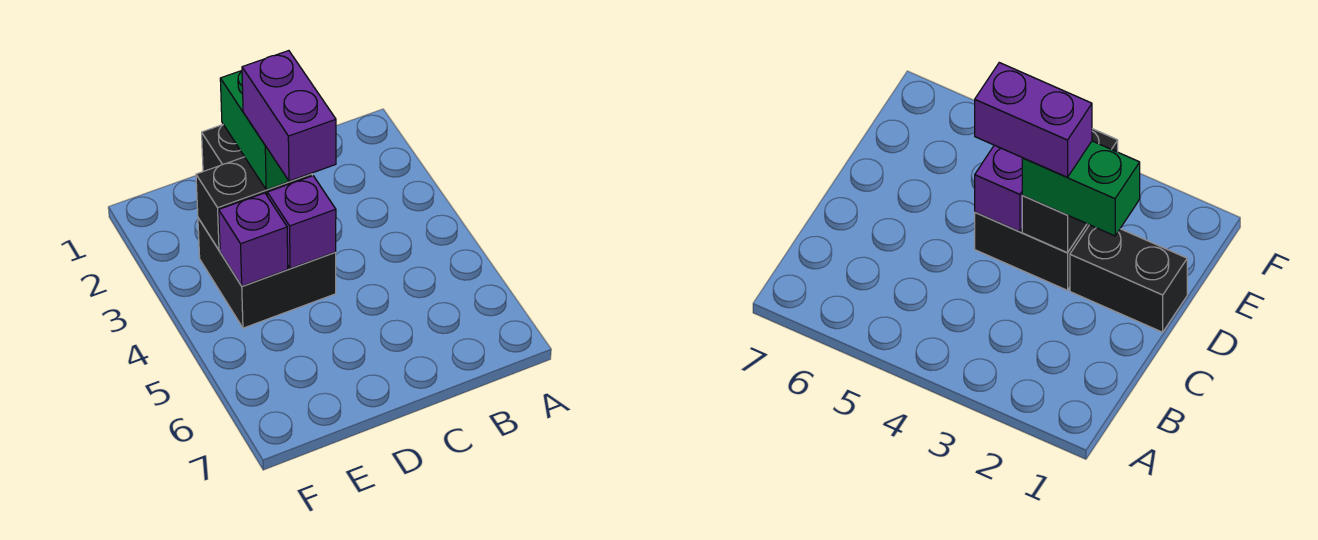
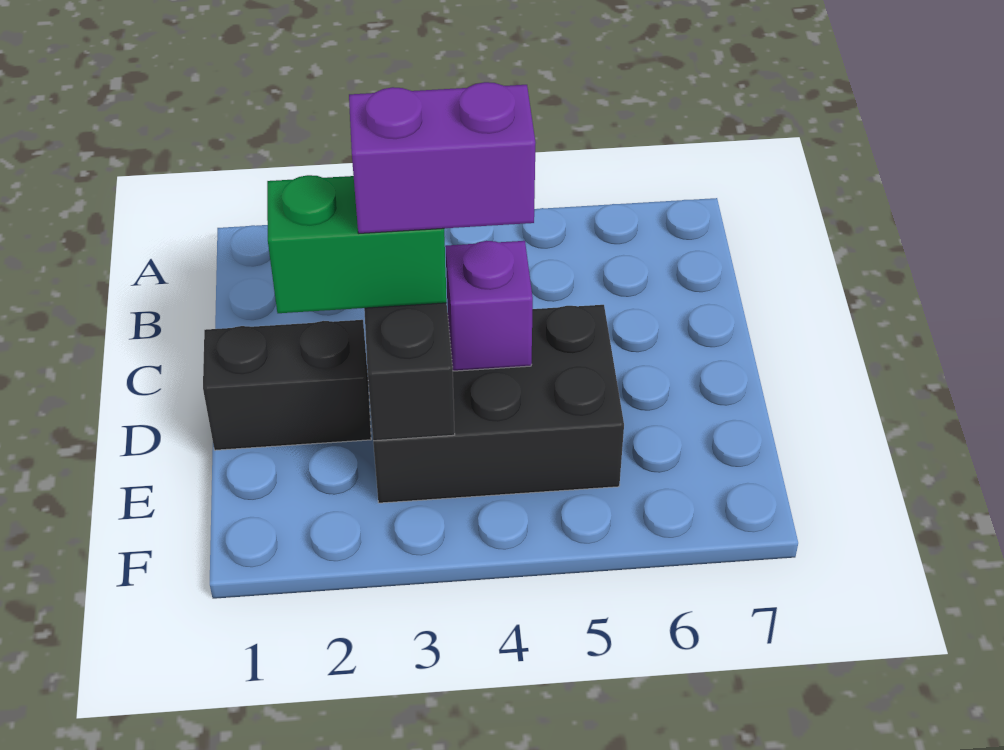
black brick D3:E4 level 1 -> black brick D3:E5 level 1
purple brick E4 level 2 -> none

